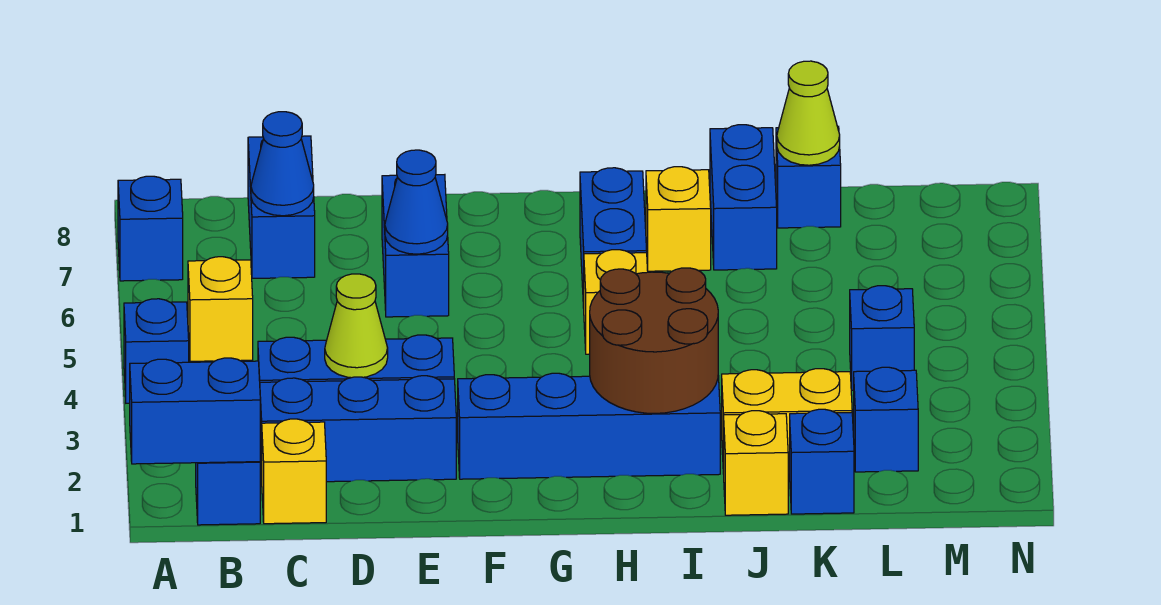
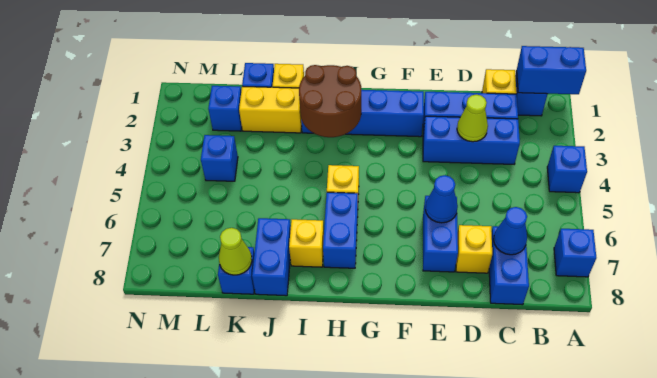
yellow brick B5 level 1 -> yellow brick D7 level 1

